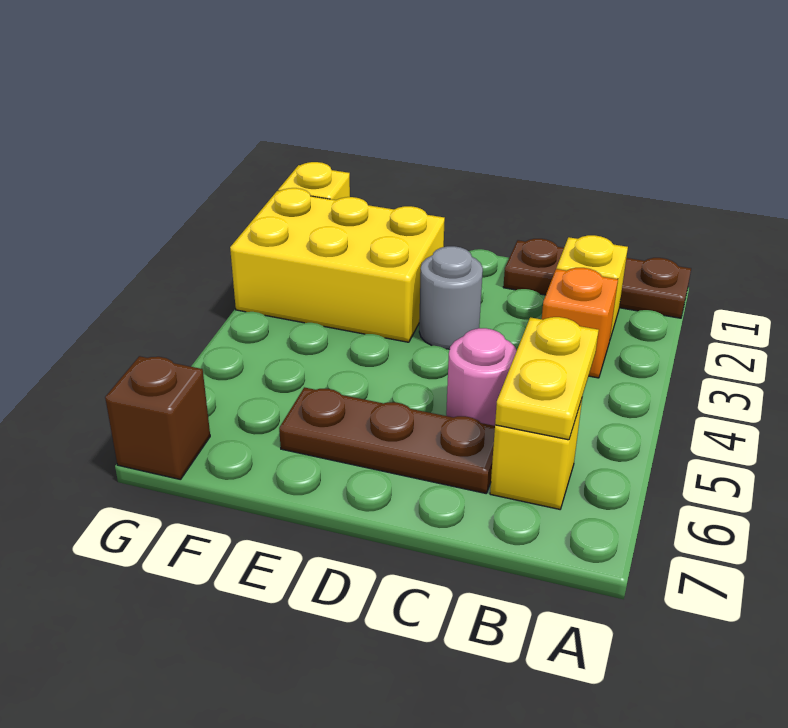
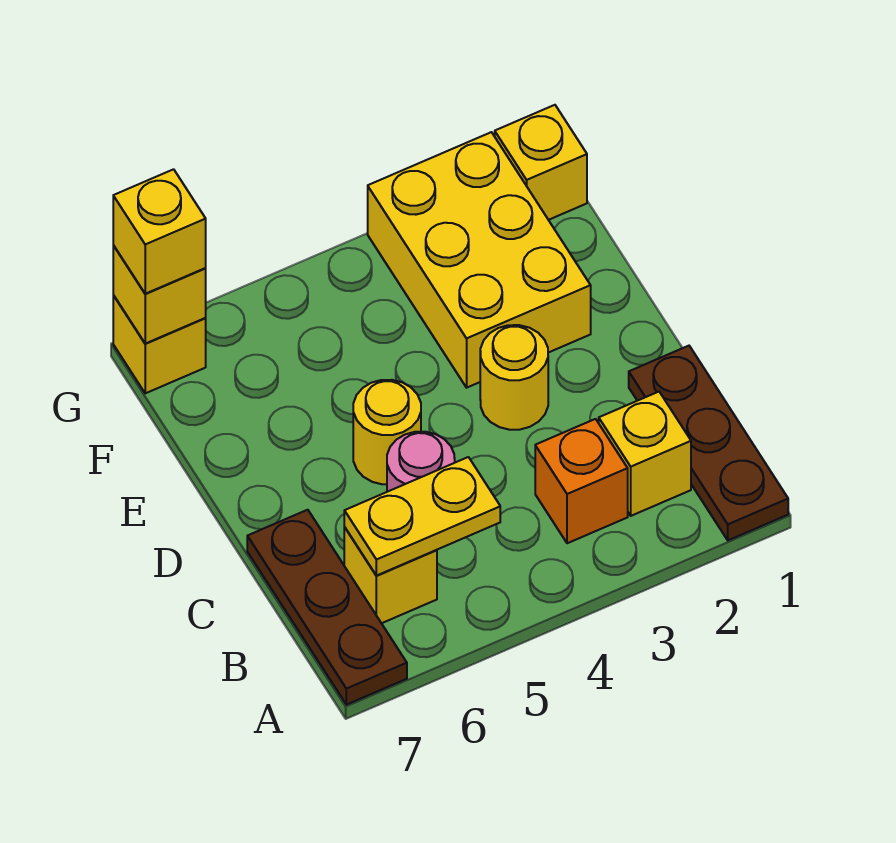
brown plate C6:E6 level 1 -> brown plate A7:C7 level 1
grey round brick D3 level 1 -> yellow round brick D3 level 1
none -> yellow round brick D5 level 1
brown brick G7 level 1 -> yellow brick G7 level 1
none -> yellow brick G7 level 2
none -> yellow brick G7 level 3

